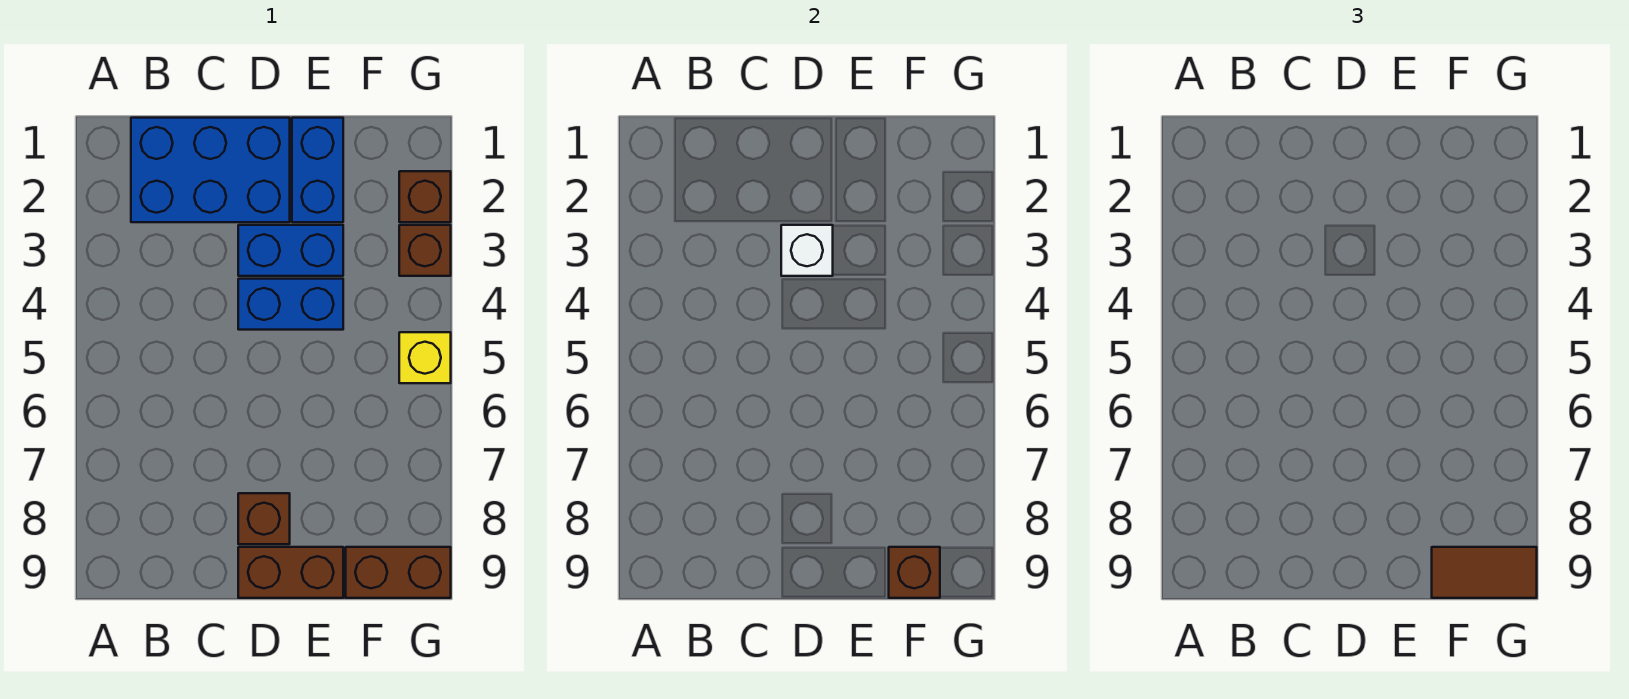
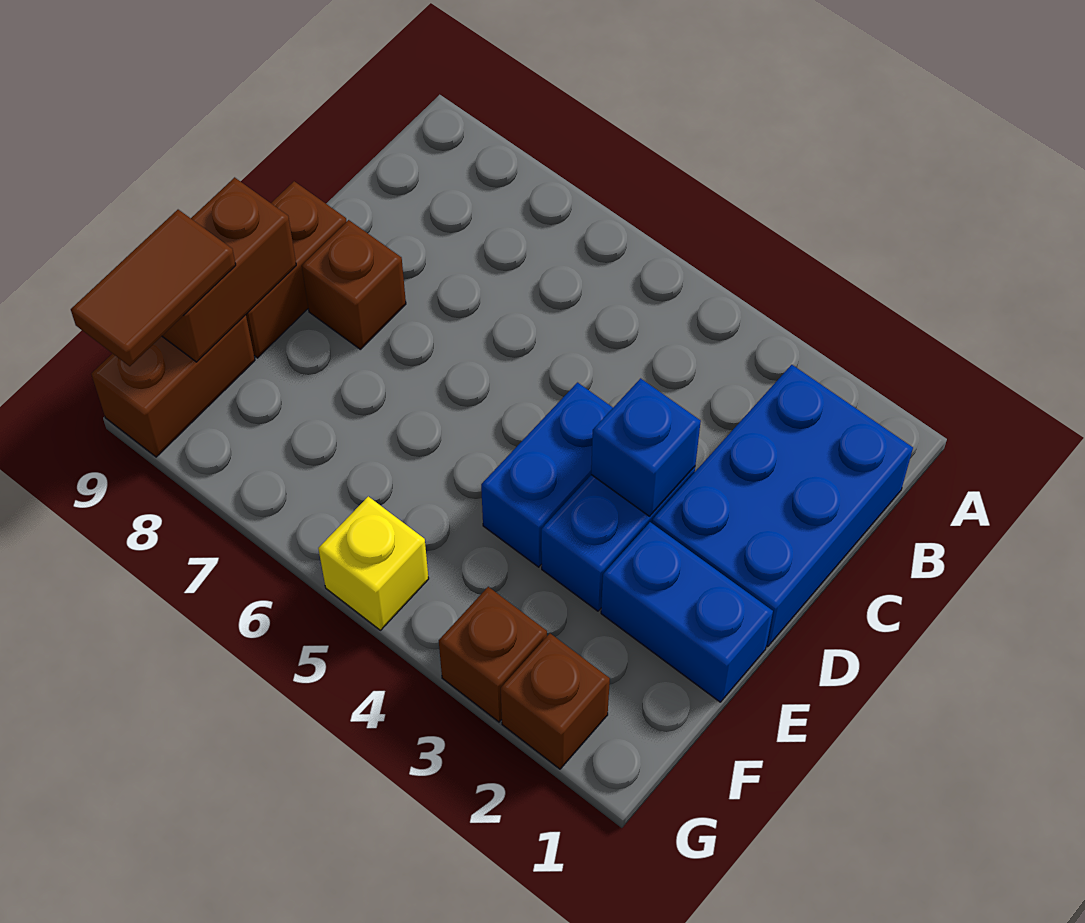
white brick D3 level 2 -> blue brick D3 level 2
brown brick F9 level 2 -> brown brick E9:F9 level 2

